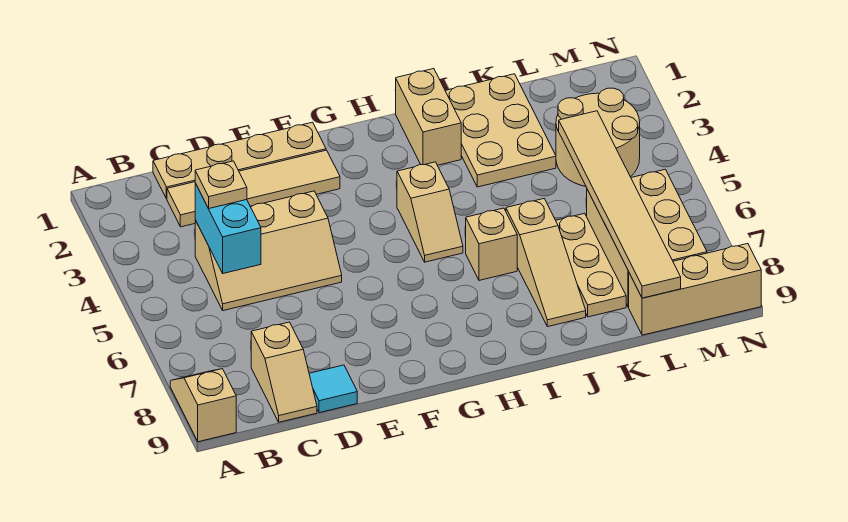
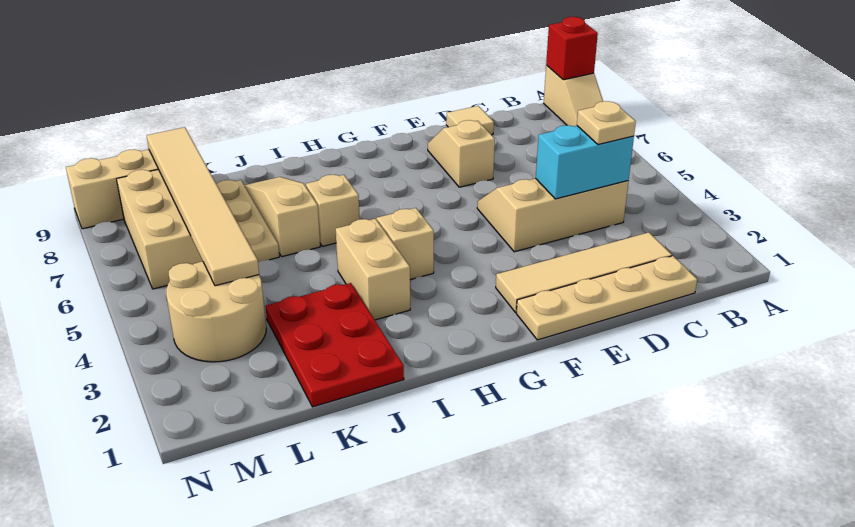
none -> red brick A9 level 2
cyan brick C4:C5 level 2 -> cyan brick C4:D4 level 2
tan slope C8:C9 level 1 top 8 -> tan slope E7:E8 level 1 top 7
cyan tile D9 level 1 -> tan tile D9 level 1
tan brick I1:I2 level 1 -> tan brick I3:I4 level 1
tan plate J1:K3 level 1 -> red plate J1:K3 level 1

